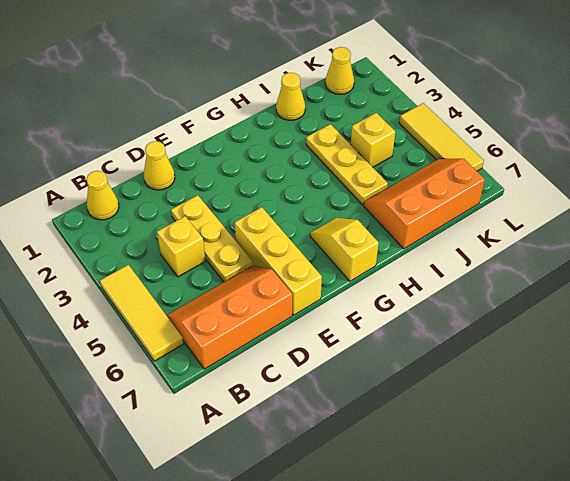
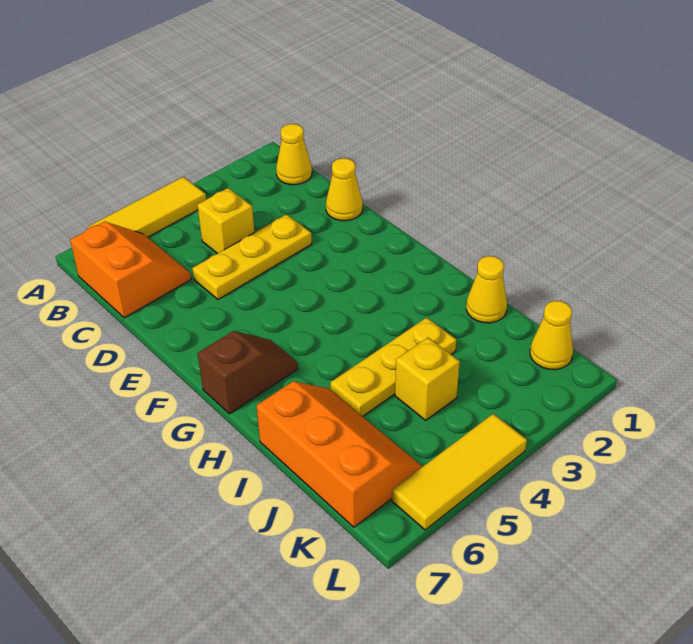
orange slope B6:D7 level 1 top 7 -> orange slope B6:C7 level 1 top 7
yellow brick E5:E7 level 1 -> none
yellow slope G6:G7 level 1 top 7 -> brown slope G6:G7 level 1 top 7

